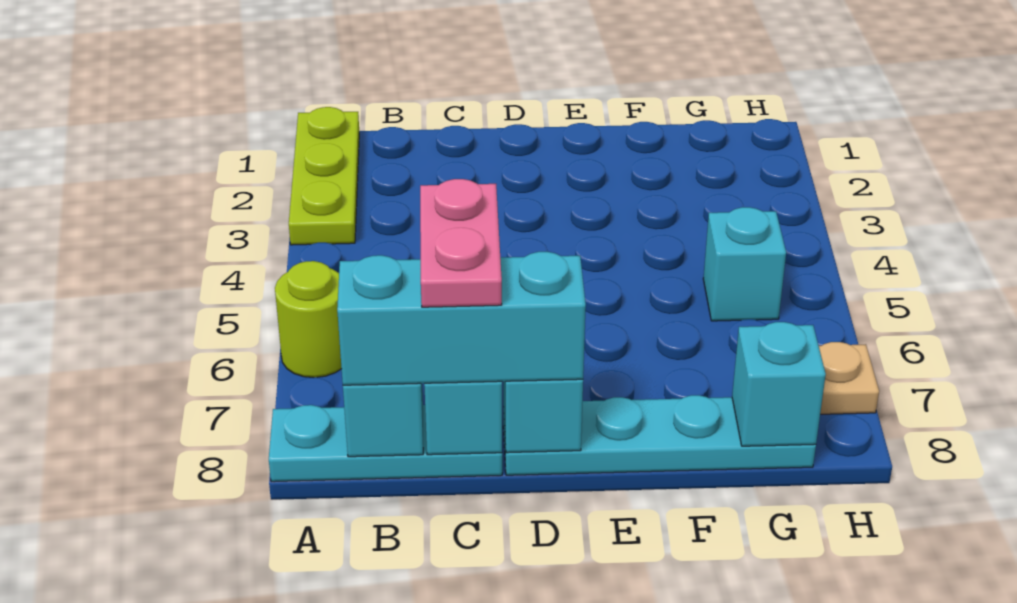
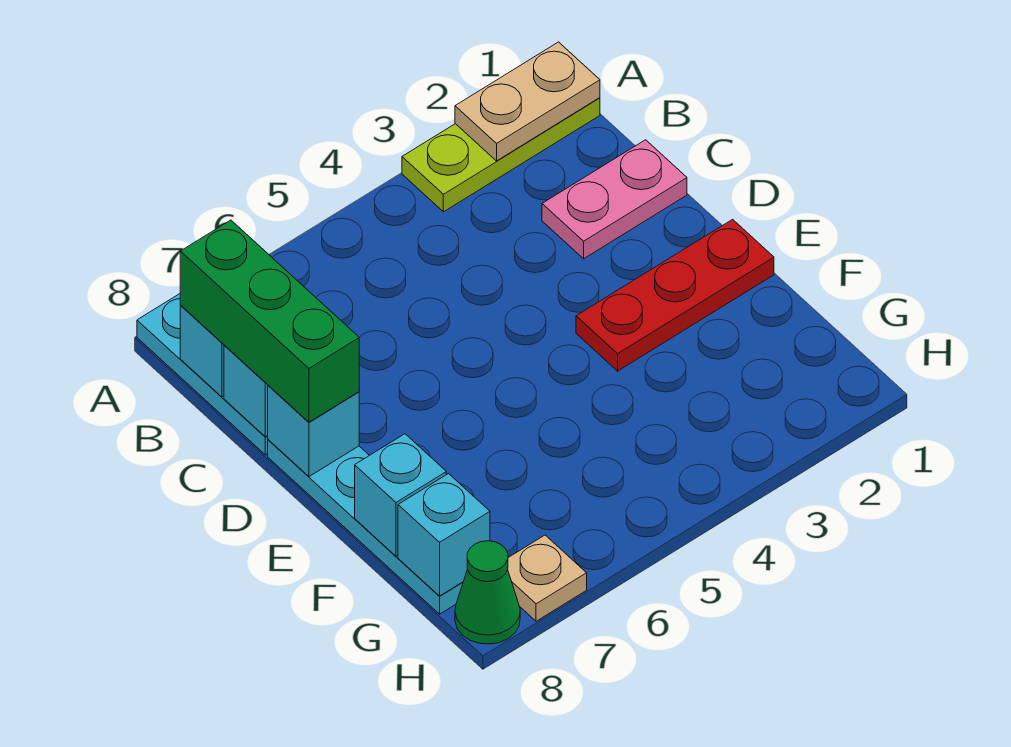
none -> tan plate A1:A2 level 2
lime round brick A6 level 1 -> none
cyan brick B8:D8 level 3 -> green brick B8:D8 level 3
pink plate C7:C8 level 4 -> pink plate C1:C2 level 1
none -> red plate E1:E3 level 1
cyan brick G5 level 1 -> cyan brick F8 level 2
none -> green cone H8 level 1

